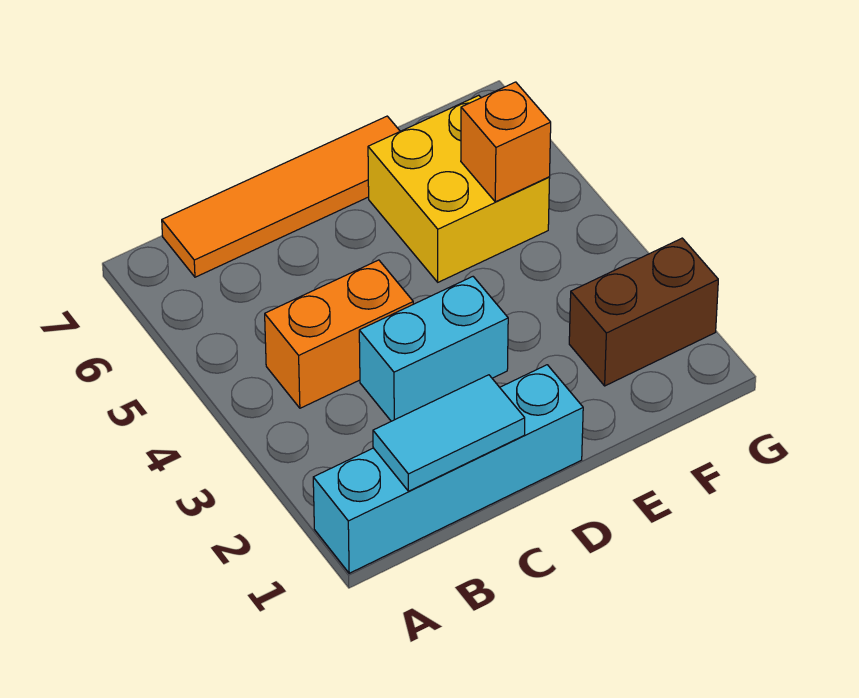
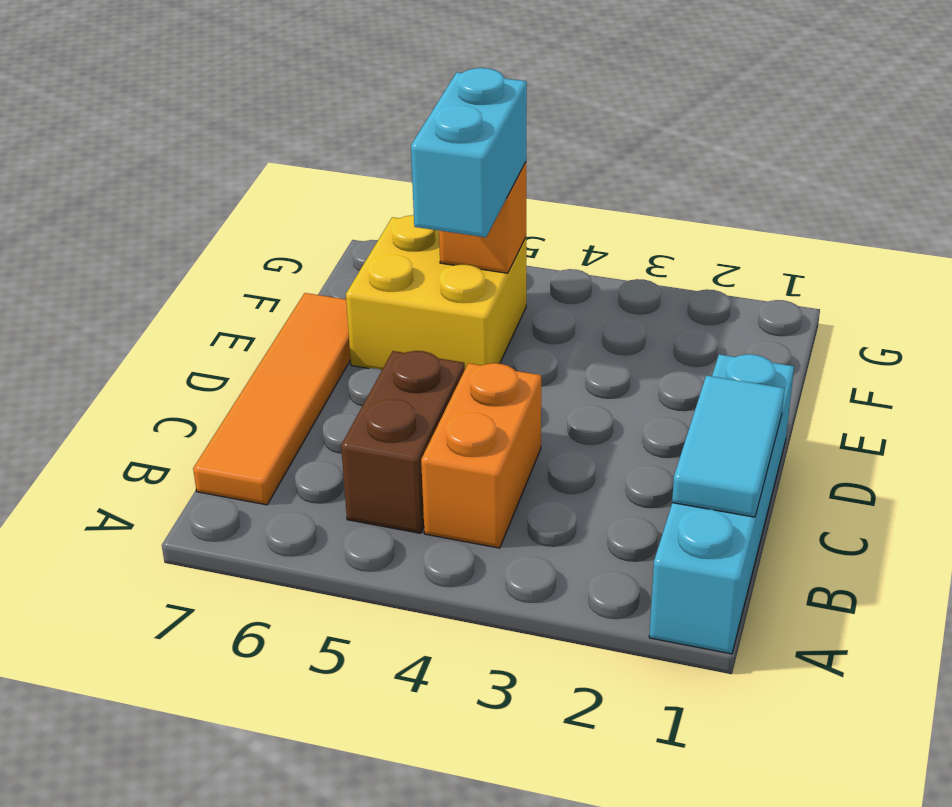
cyan brick C3:D3 level 1 -> cyan brick E5:F5 level 3
brown brick F2:G2 level 1 -> brown brick B5:C5 level 1

